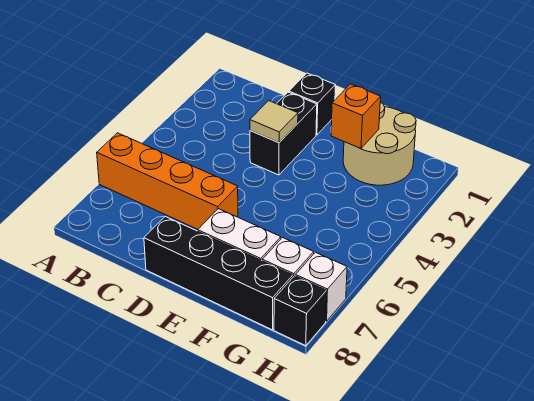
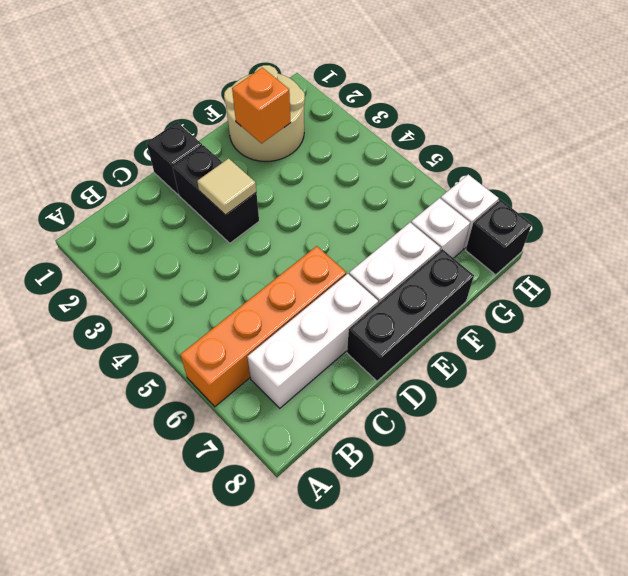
none -> white brick B7:D7 level 1
black brick D8:G8 level 1 -> black brick D8:F8 level 1

